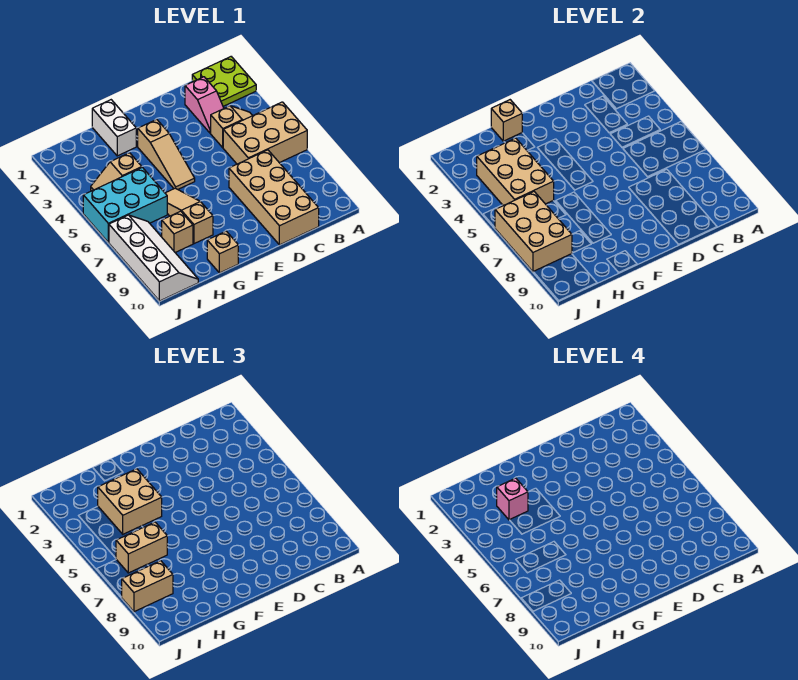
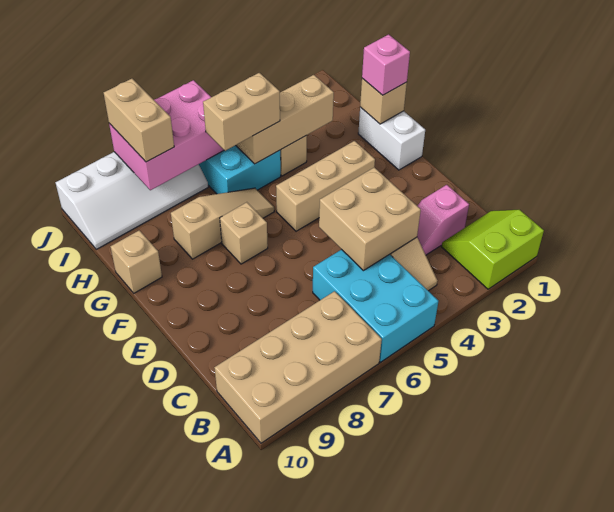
lime plate A1:B2 level 1 -> lime slope A1:B2 level 1 top A
tan brick A5:C6 level 1 -> cyan brick A5:C6 level 1
tan brick C7:D10 level 1 -> tan brick A7:B10 level 1
tan slope F3:F5 level 1 top 3 -> tan brick F3:F5 level 1
white brick G1:G2 level 1 -> white brick F1:G1 level 1
tan brick G3:H4 level 3 -> tan brick C4:D5 level 2
tan brick H3:I5 level 2 -> tan brick H3:H5 level 2
pink brick H3 level 4 -> pink brick G1 level 3
tan brick H6:I6 level 3 -> tan brick H5:H6 level 3
tan brick H8 level 1 -> tan brick F7 level 1
tan brick I6:J8 level 2 -> pink brick I6:J8 level 2

